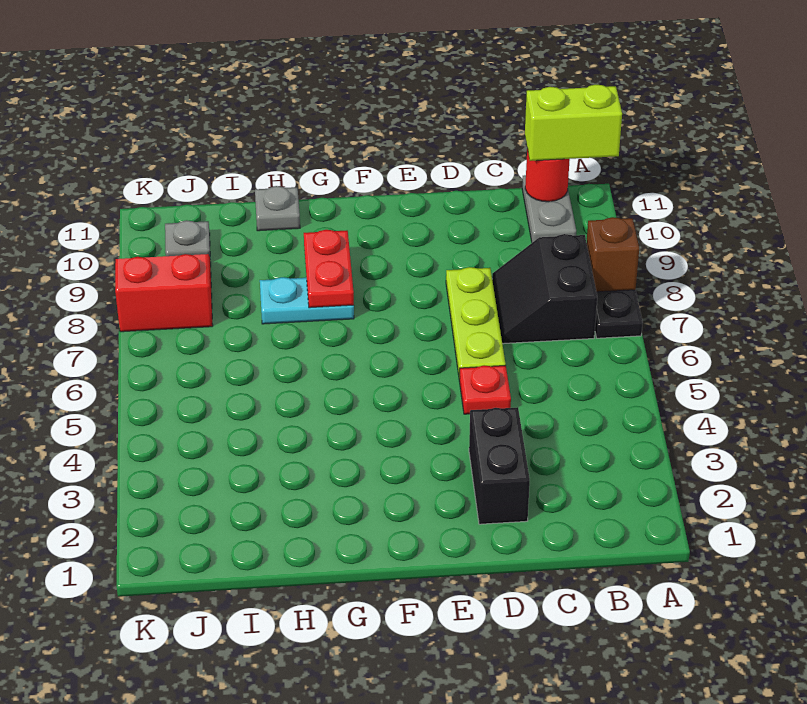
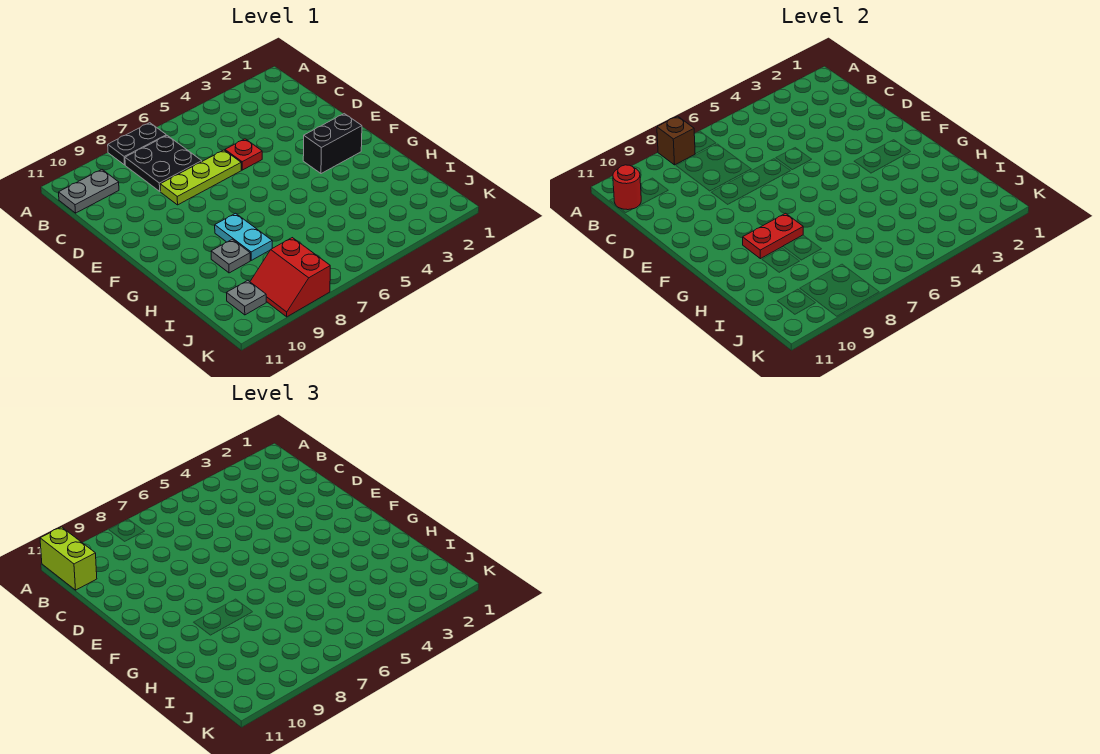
black slope B7:C8 level 1 top B -> black plate B7:C8 level 1
black brick D2:D3 level 1 -> black brick F2:F3 level 1
grey plate H11 level 1 -> grey plate H9 level 1

